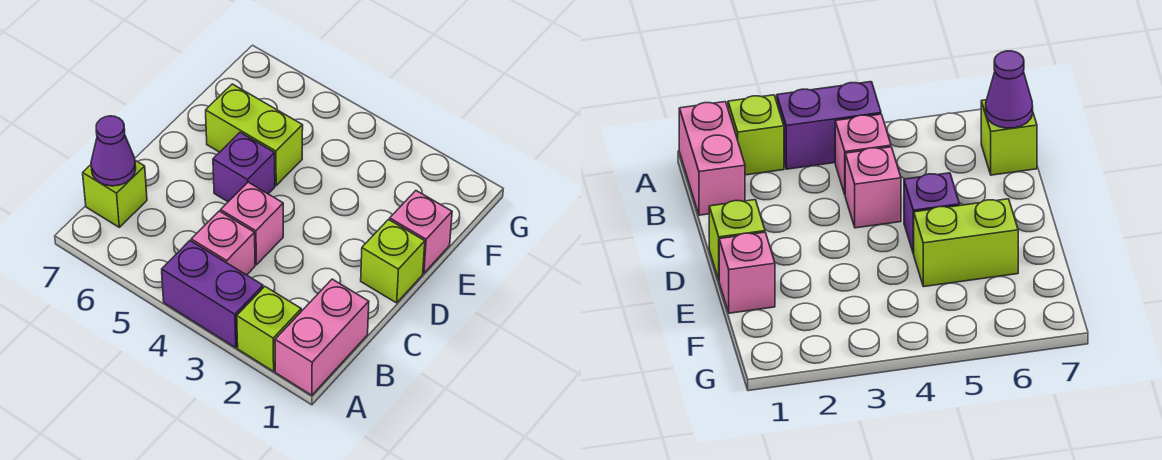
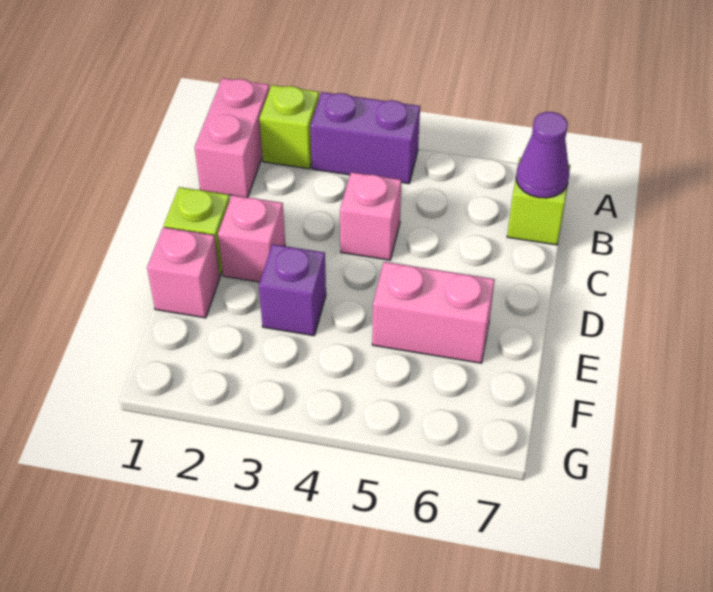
pink brick B4 level 1 -> pink brick D2 level 1
purple brick D5 level 1 -> purple brick E3 level 1
lime brick E5:E6 level 1 -> pink brick E5:E6 level 1

